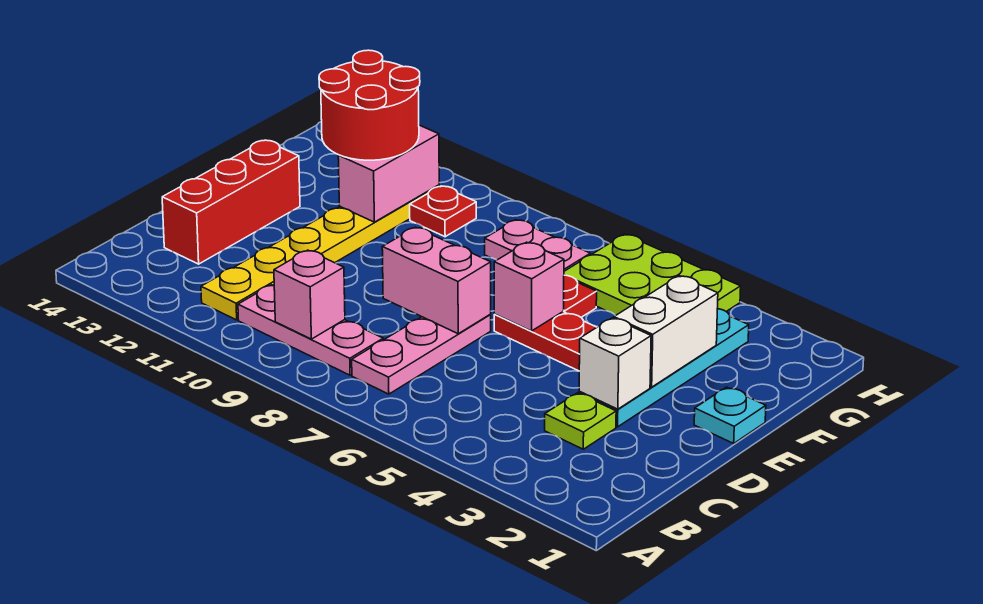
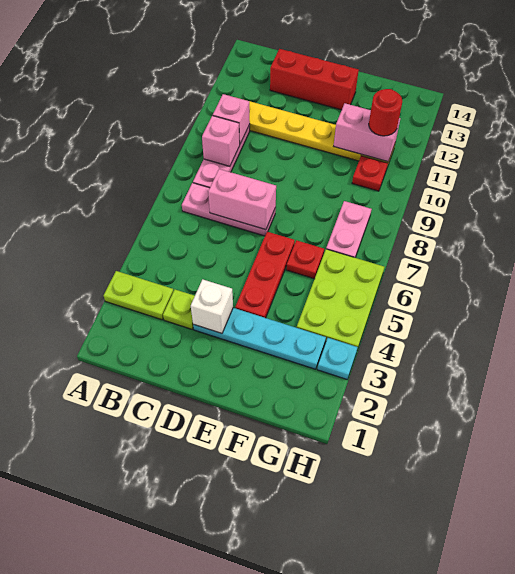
none -> lime plate A3:B3 level 1
pink brick D7:D8 level 2 -> pink brick C7:D7 level 2
cyan plate E1 level 1 -> cyan plate H3 level 1
white brick E3:F3 level 2 -> none
pink brick E6 level 2 -> pink brick B10 level 2
red round brick F11:G12 level 3 -> red round brick G11 level 3

